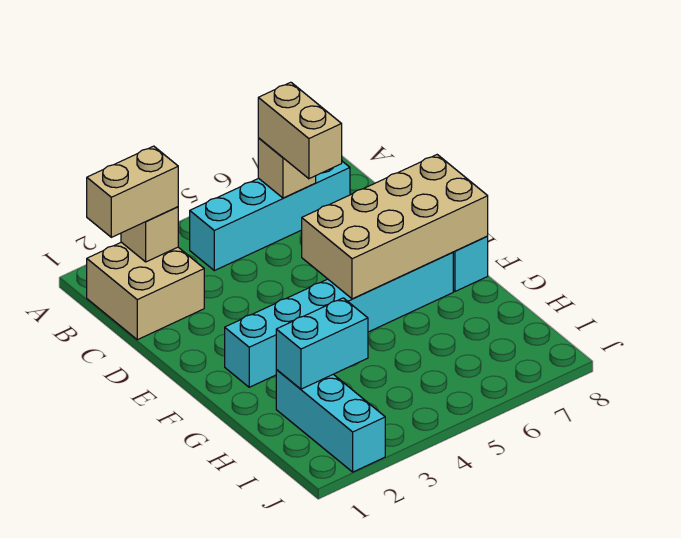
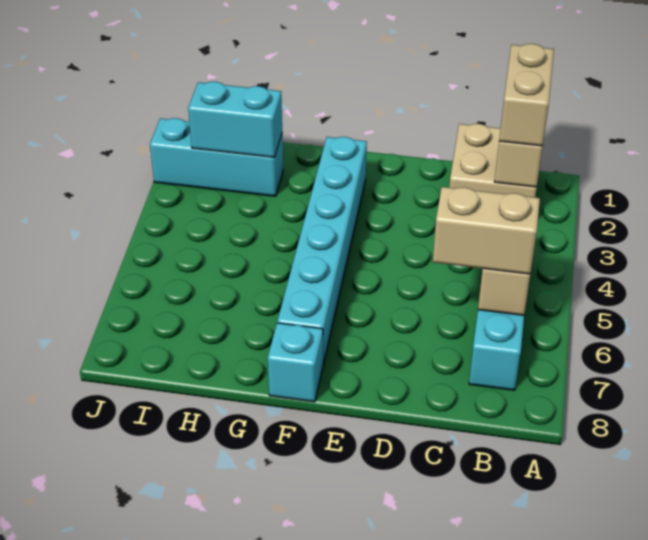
tan brick E5:F8 level 2 -> none
cyan brick H2:H3 level 2 -> cyan brick H2:I2 level 2

